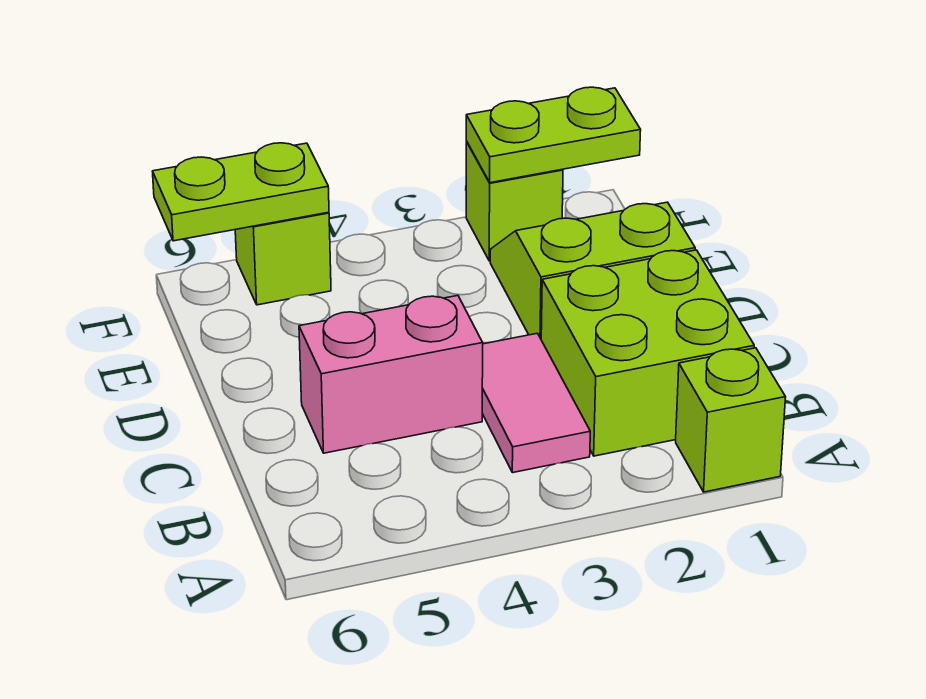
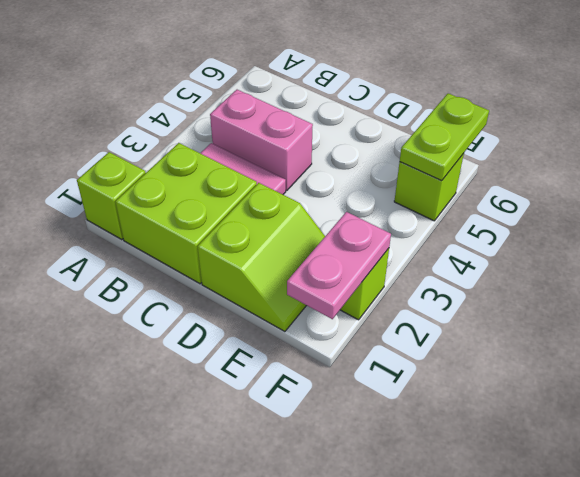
pink brick C4:C5 level 1 -> pink brick B4:C4 level 1
lime plate F1:F2 level 2 -> pink plate F1:F2 level 2

